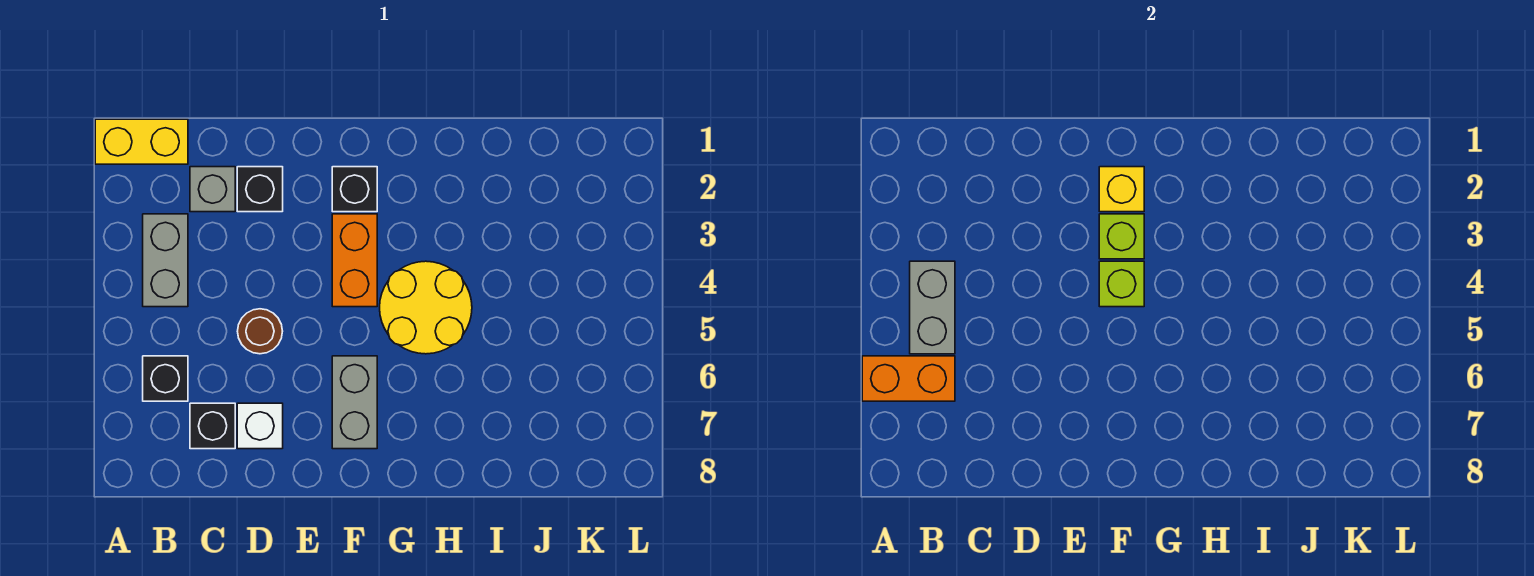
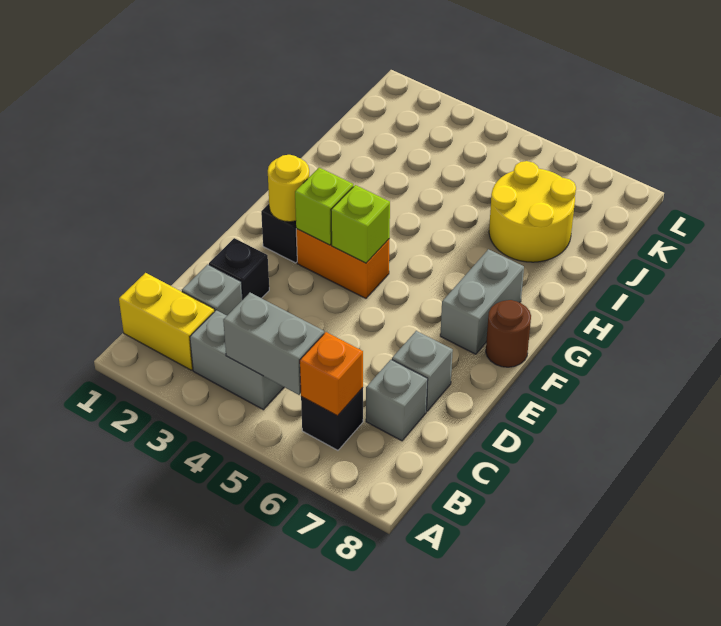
yellow brick A1:B1 level 1 -> yellow brick B1:B2 level 1
orange brick A6:B6 level 2 -> orange brick B6 level 2
black brick C7 level 1 -> grey brick C7 level 1
brown round brick D5 level 1 -> brown round brick F8 level 1
white brick D7 level 1 -> grey brick D7 level 1
yellow brick F2 level 2 -> yellow round brick F2 level 2
grey brick F6:F7 level 1 -> grey brick F7:G7 level 1
yellow round brick G4:H5 level 1 -> yellow round brick I6:J7 level 1

